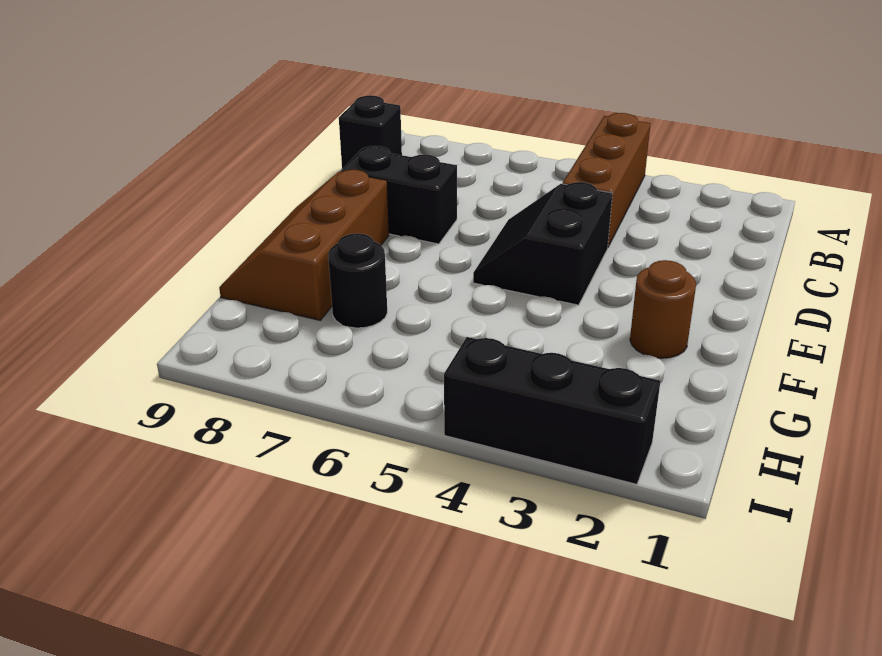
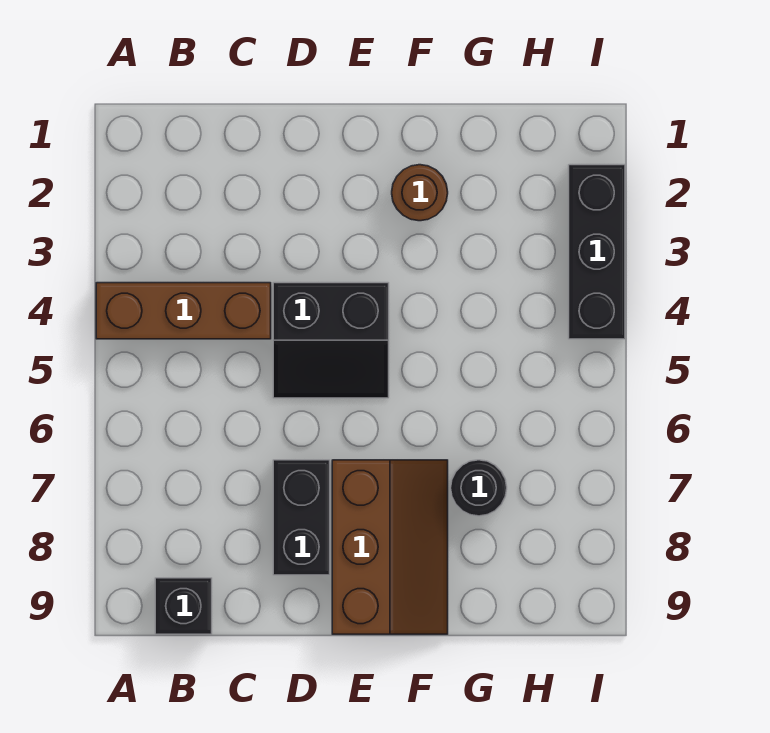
brown slope E8:G9 level 1 top 8 -> brown slope E7:F9 level 1 top E

